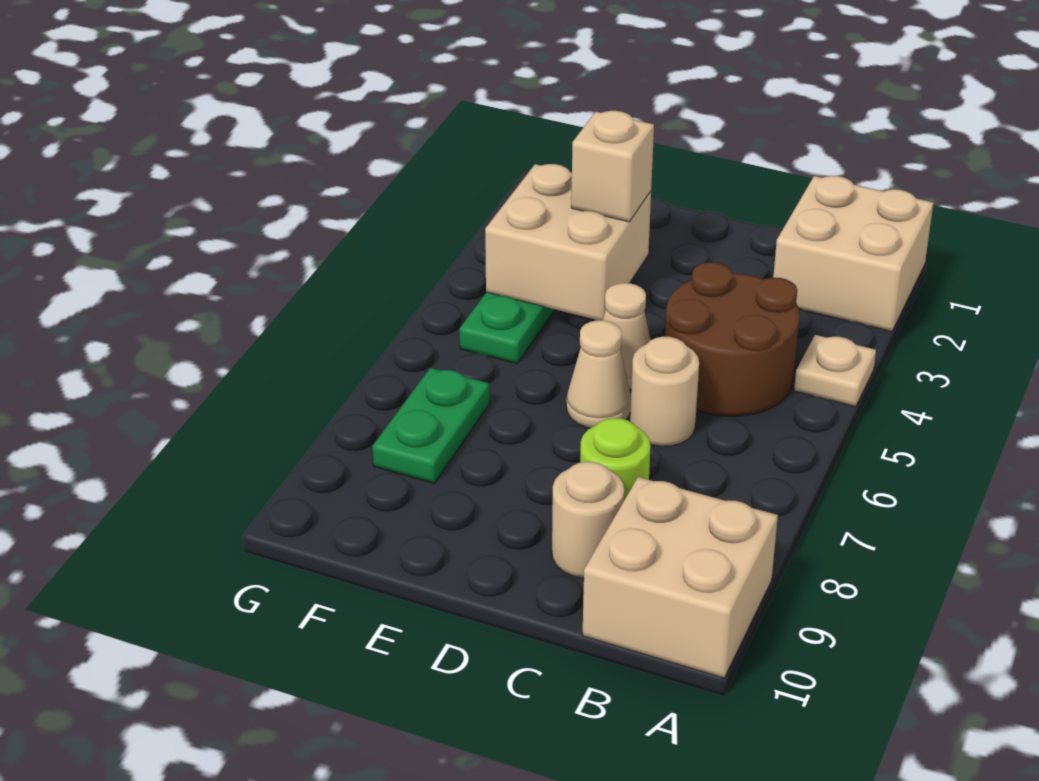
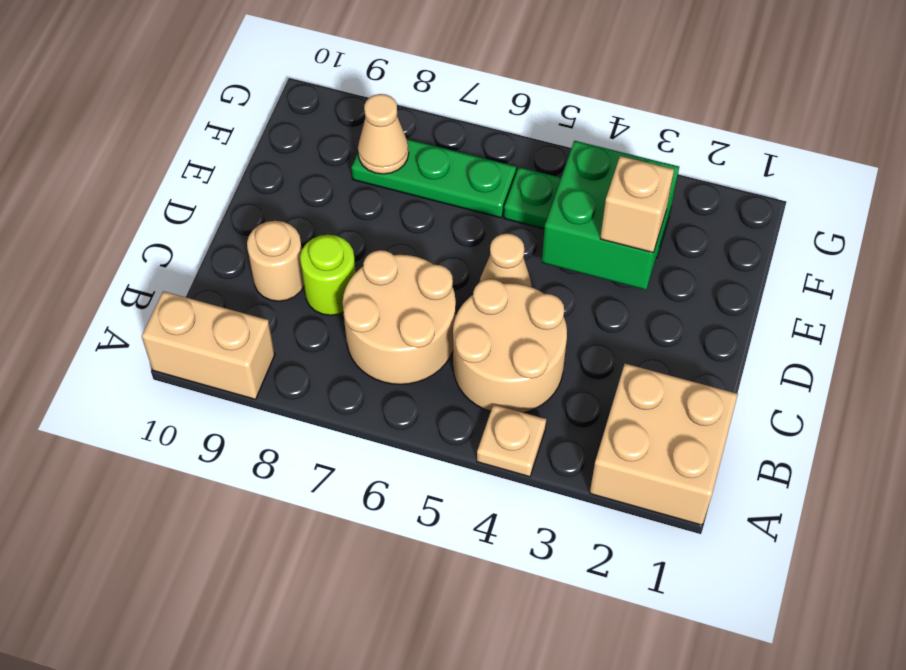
tan brick A9:B10 level 1 -> tan brick A9:A10 level 1
brown round brick B4:C5 level 1 -> tan round brick B4:C5 level 1
tan round brick C6 level 1 -> tan round brick B6:C7 level 1
tan cone D6 level 1 -> tan cone F8 level 2
tan brick E3:F4 level 2 -> green brick E3:F4 level 2
green plate F7:F8 level 1 -> green plate F6:F8 level 1

